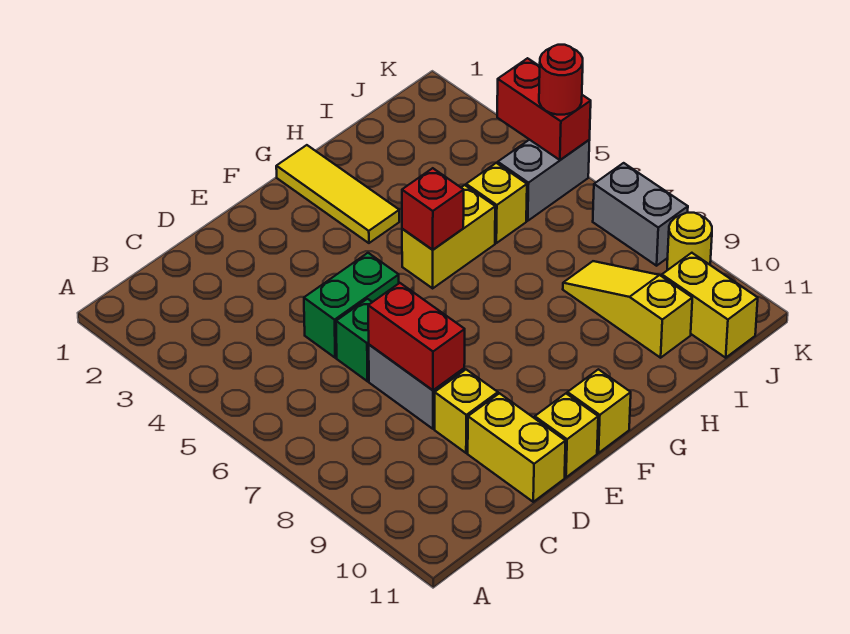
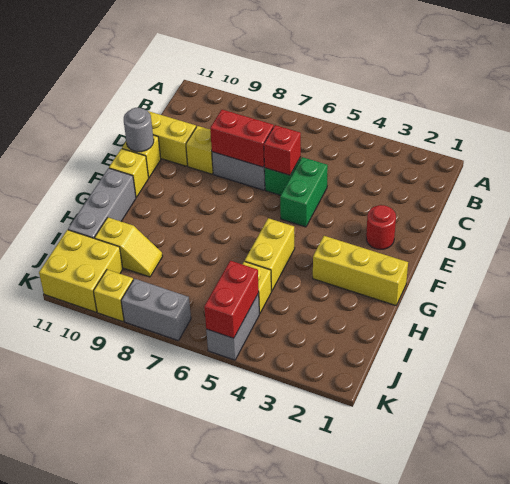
none -> grey round brick E11 level 2
yellow tile G1:G3 level 1 -> yellow brick G1:G3 level 1
red brick G5 level 2 -> red brick D6 level 2
none -> grey brick G11:I11 level 1
yellow slope I8:I10 level 1 top 10 -> yellow slope I9:I10 level 1 top 10
yellow brick J10:J11 level 1 -> yellow brick J10:K11 level 1
red brick K4:K5 level 2 -> red brick J5:K5 level 2
red round brick K5 level 3 -> red round brick E2 level 1
yellow round brick K9 level 1 -> yellow brick K9 level 1

